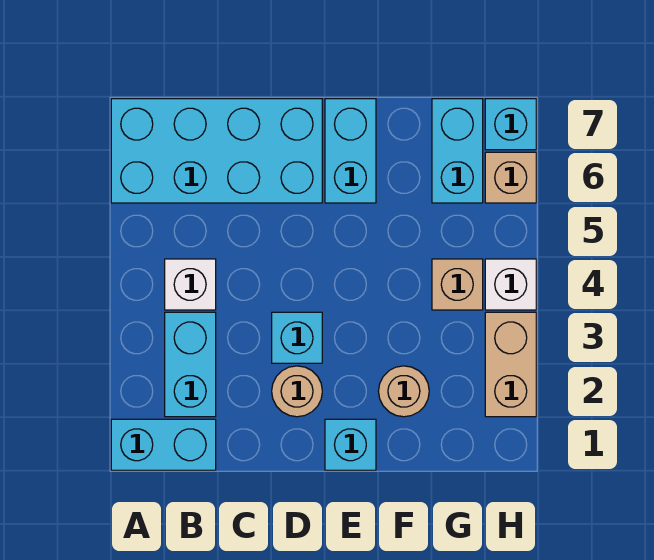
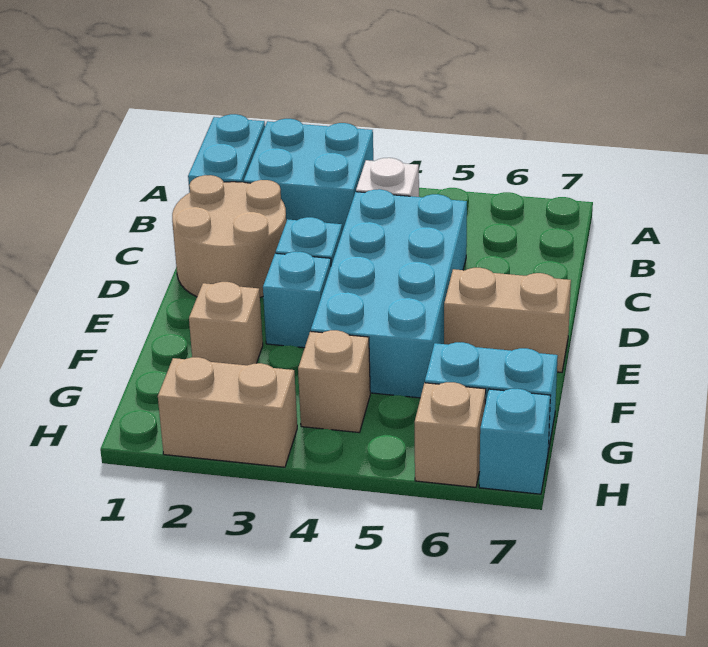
cyan brick A6:D7 level 1 -> cyan brick C4:F5 level 1
cyan brick B2:B3 level 1 -> cyan brick A2:B3 level 1
tan round brick D2 level 1 -> tan round brick C1:D2 level 1
cyan brick E1 level 1 -> cyan brick E3 level 1
cyan brick E6:E7 level 1 -> tan brick E6:E7 level 1
tan round brick F2 level 1 -> tan brick F2 level 1
white brick H4 level 1 -> none

